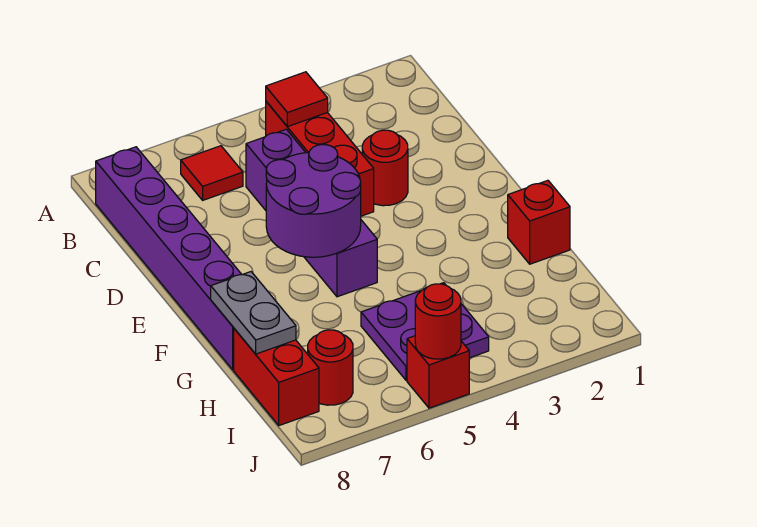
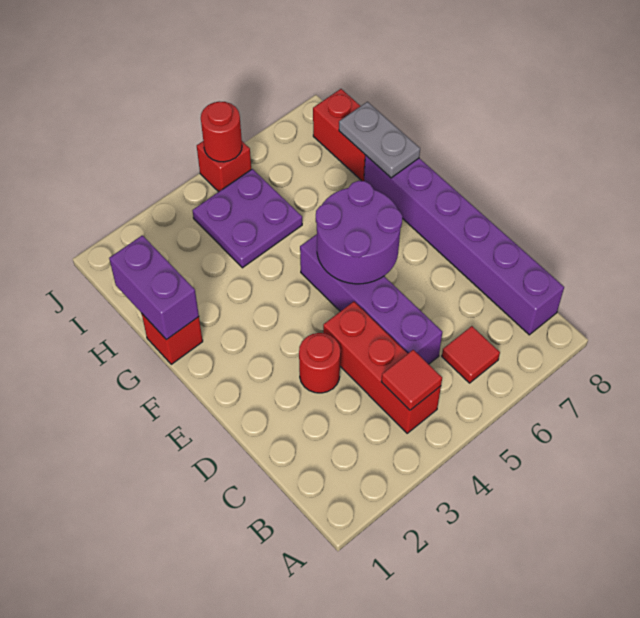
none -> purple brick G1:H1 level 2
red round brick I7 level 1 -> none

